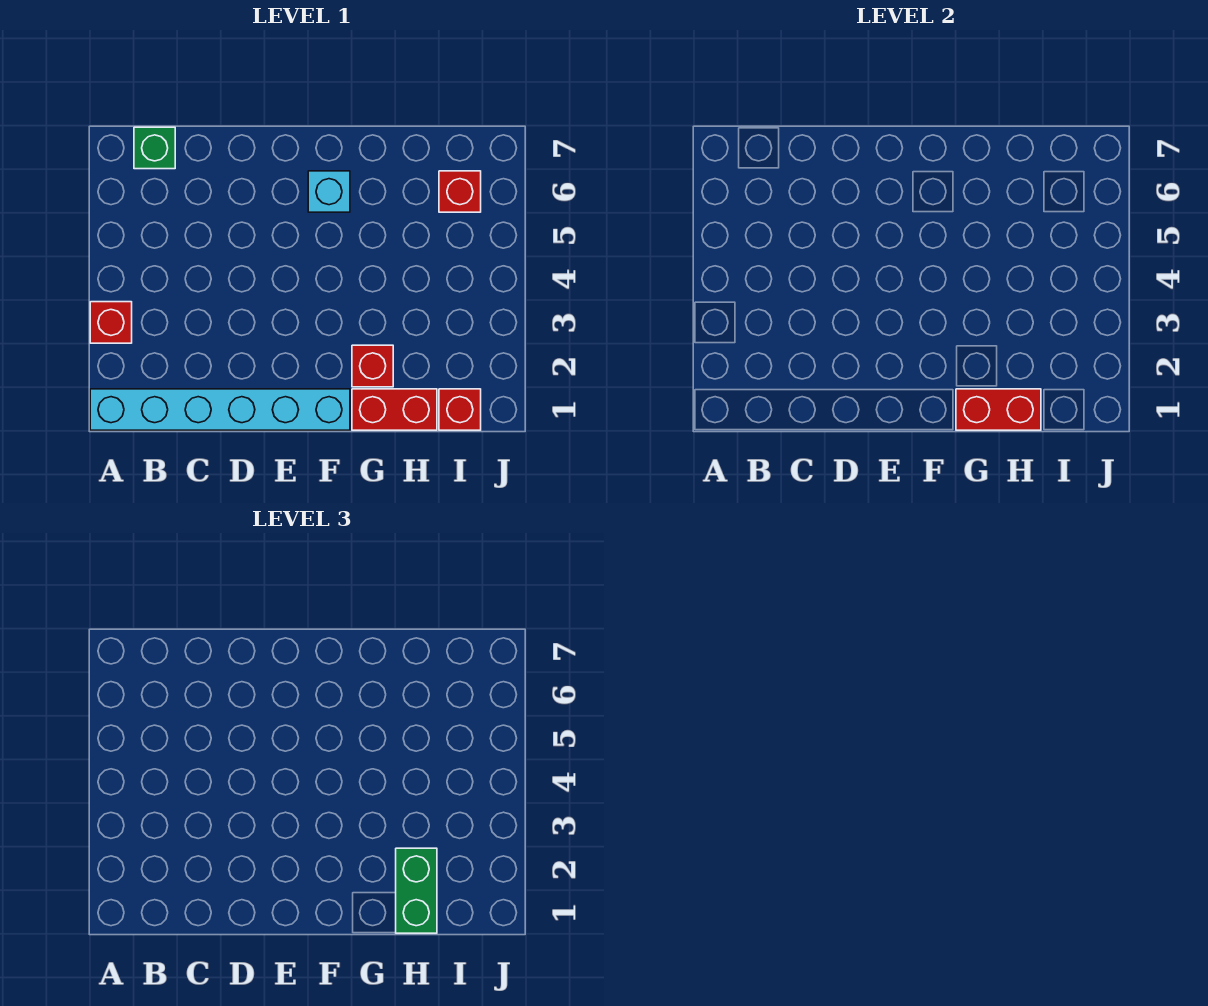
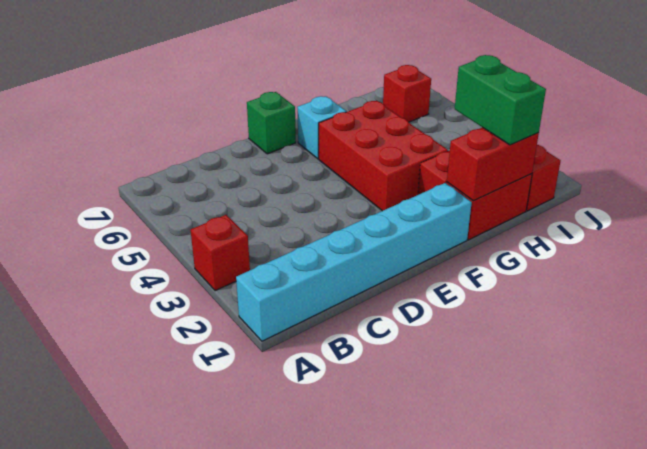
green brick B7 level 1 -> green brick E7 level 1
none -> red brick F3:G5 level 1

